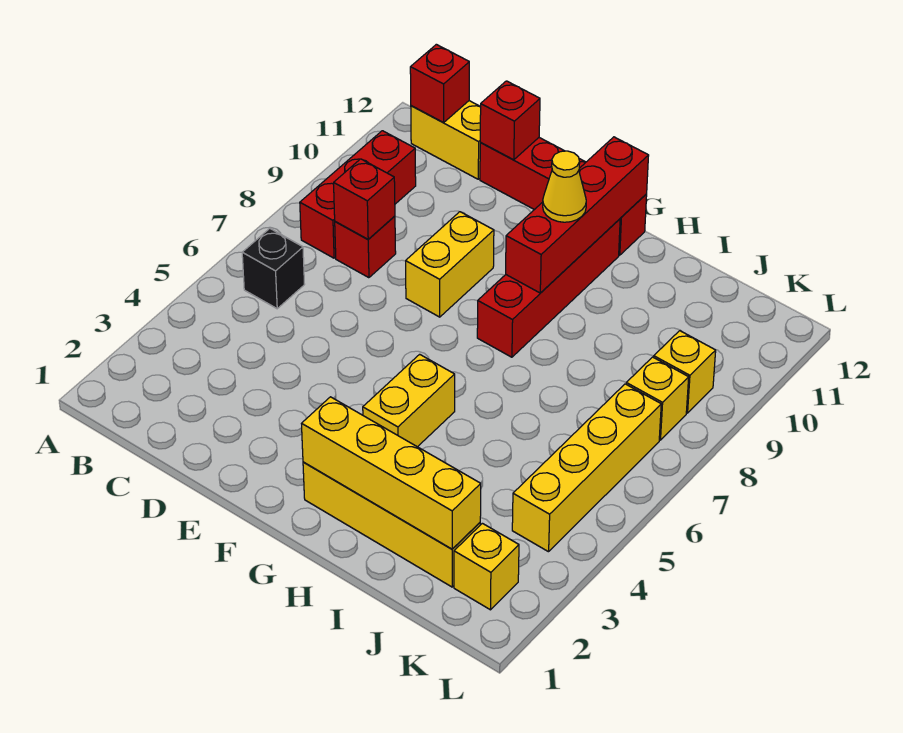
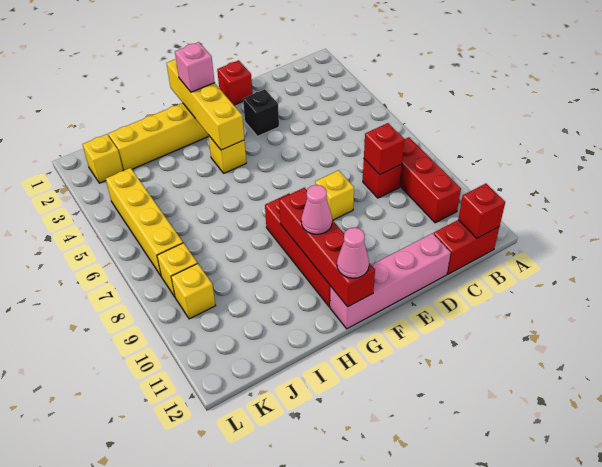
black brick B6 level 1 -> black brick E3 level 1
yellow brick B12:C12 level 1 -> red brick B12:C12 level 1
red brick D12:G12 level 1 -> pink brick D12:G12 level 1
red brick D12 level 2 -> red brick E1 level 1
yellow brick E8:E9 level 1 -> yellow brick E8 level 1
yellow brick G2:J2 level 2 -> yellow brick G1:G4 level 2
none -> pink brick G2 level 3
yellow brick G4:G5 level 1 -> yellow brick G4 level 1
yellow cone G10 level 3 -> pink cone G10 level 3
none -> pink cone G12 level 3

